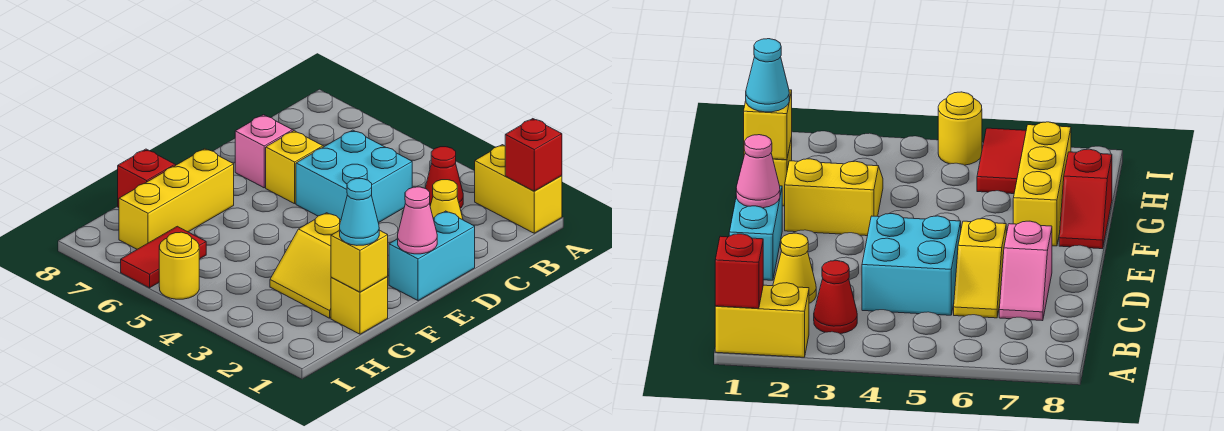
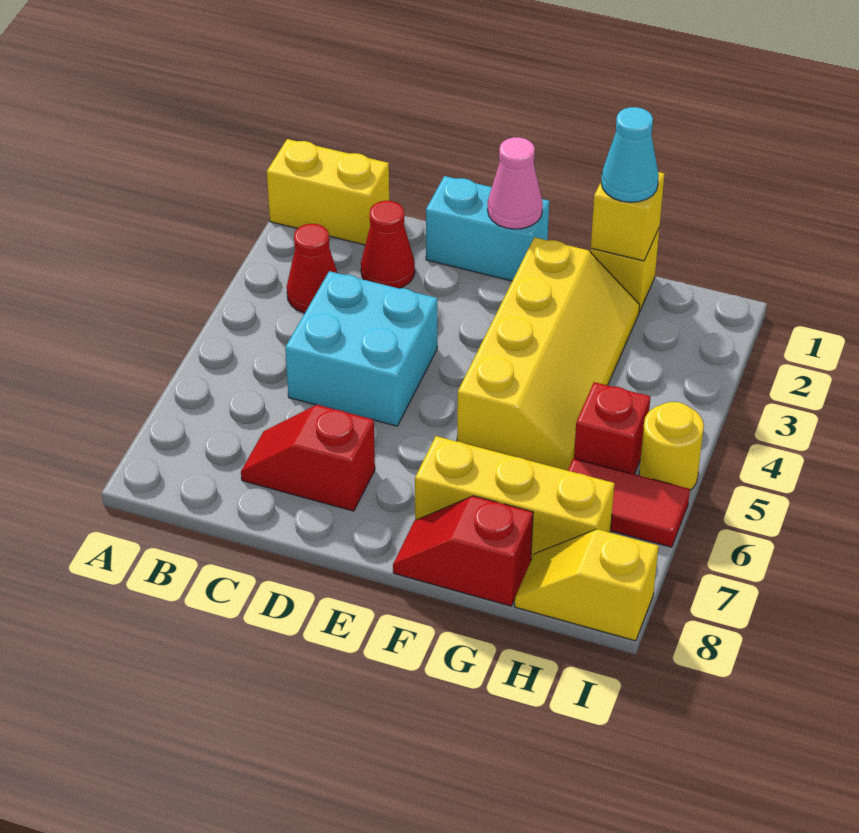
yellow brick A1:A2 level 1 -> yellow brick A1:B1 level 1
red brick A1 level 2 -> red brick H5 level 1
yellow cone C2 level 1 -> red cone C2 level 1
yellow slope C6:D6 level 1 top D -> yellow slope H8:I8 level 1 top I
pink slope C7:D7 level 1 top D -> red slope C7:D7 level 1 top D
yellow slope F2:G3 level 1 top F -> yellow slope F2:G5 level 1 top F

